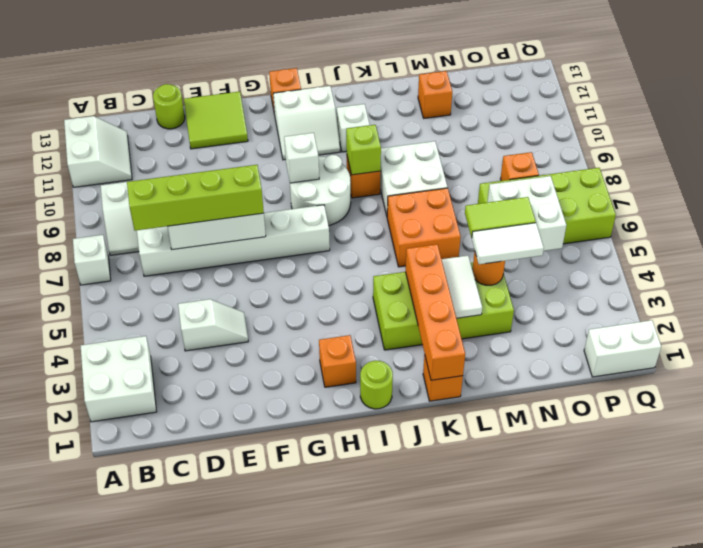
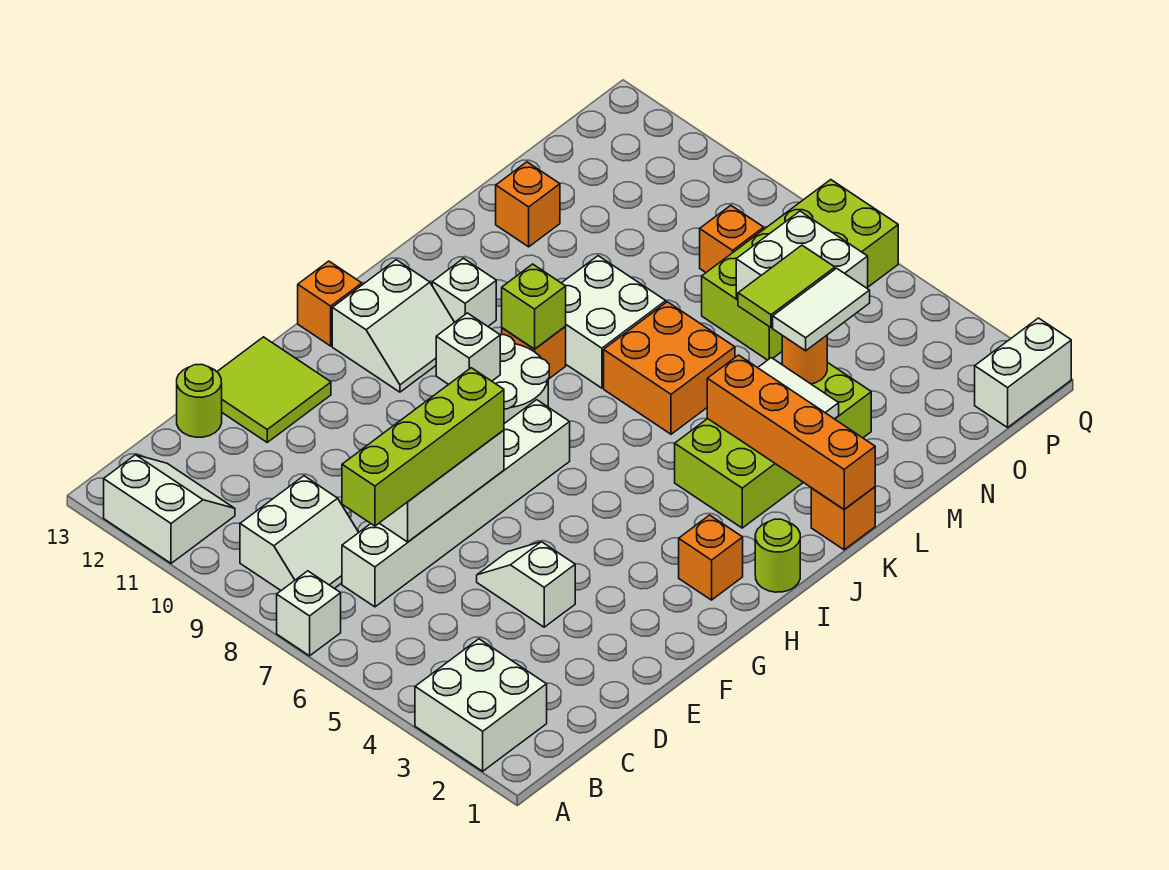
white slope D4:E4 level 1 top D -> white slope E4:E5 level 1 top 4

